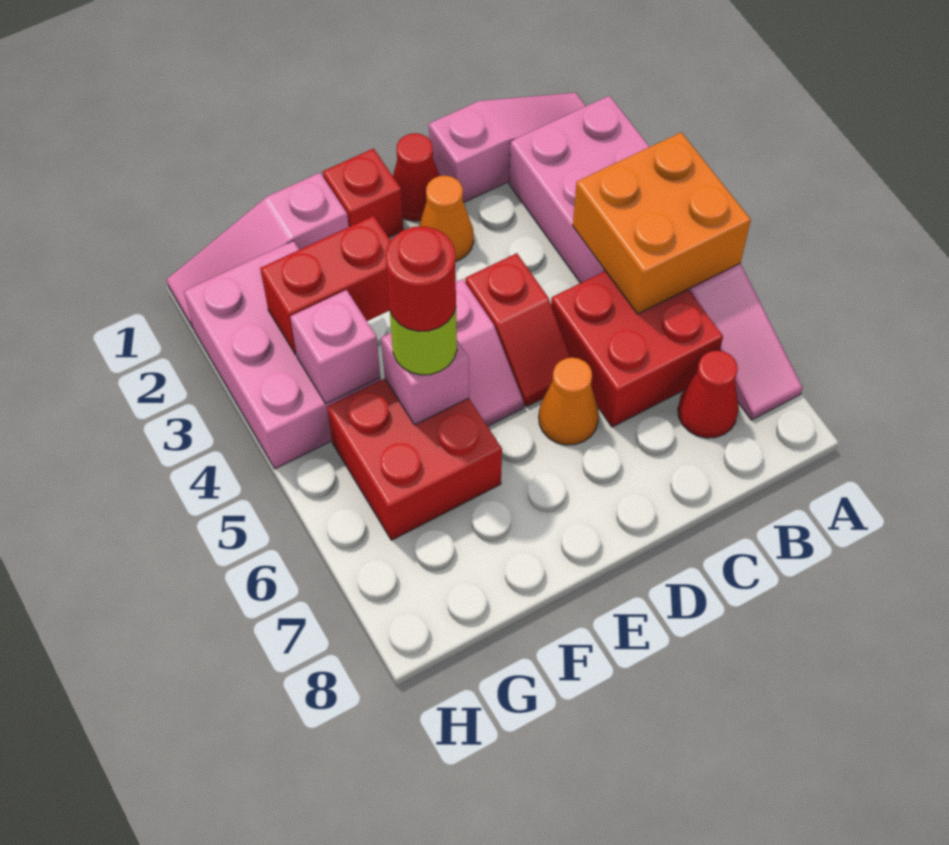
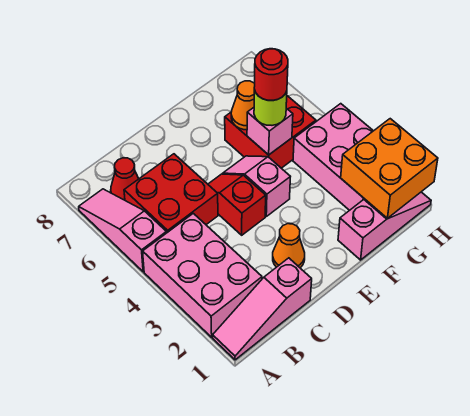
orange brick A4:B5 level 2 -> orange brick G1:H2 level 2
red cone D1 level 1 -> none
orange cone D6 level 1 -> orange cone F6 level 2
red brick E1 level 1 -> none
red brick F3:G3 level 2 -> none
pink brick G4 level 2 -> none

